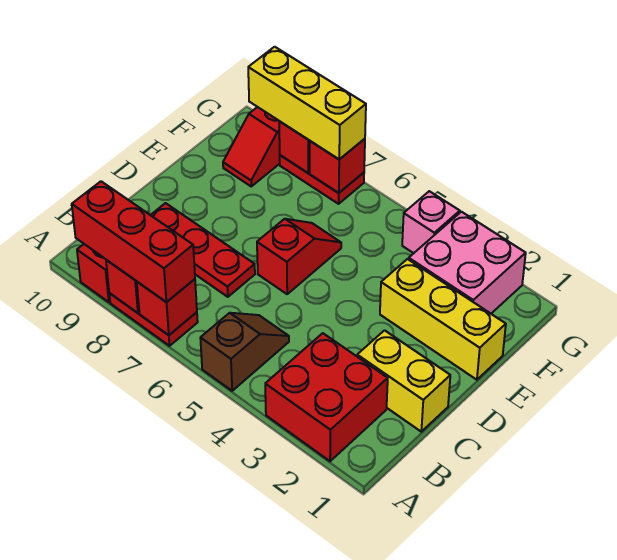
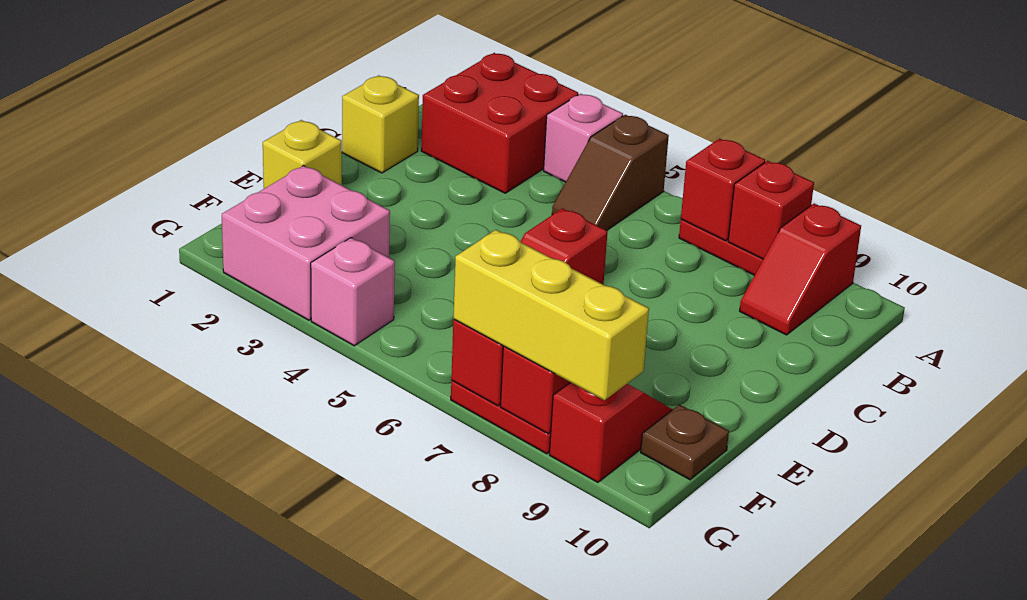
none -> pink brick A4 level 1
red brick A7:A9 level 3 -> none
yellow brick C1:C2 level 1 -> yellow brick C1 level 1
red plate C7:C9 level 1 -> none
yellow brick E1:E3 level 1 -> yellow brick E1 level 1
none -> brown plate F10 level 1

